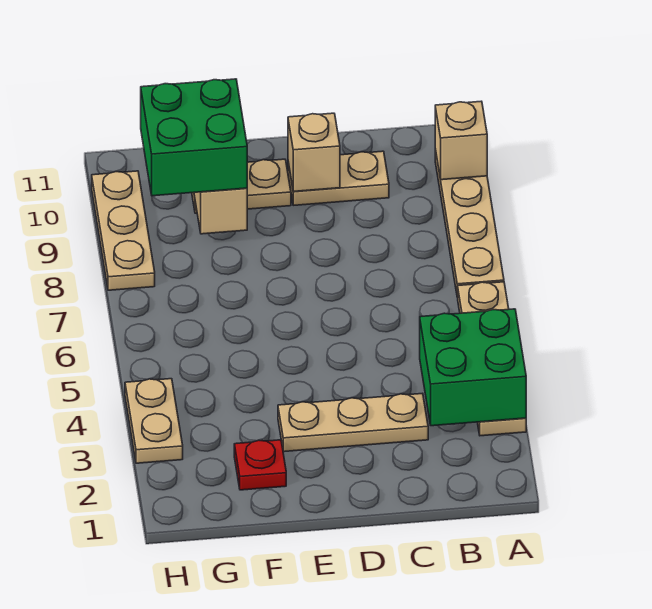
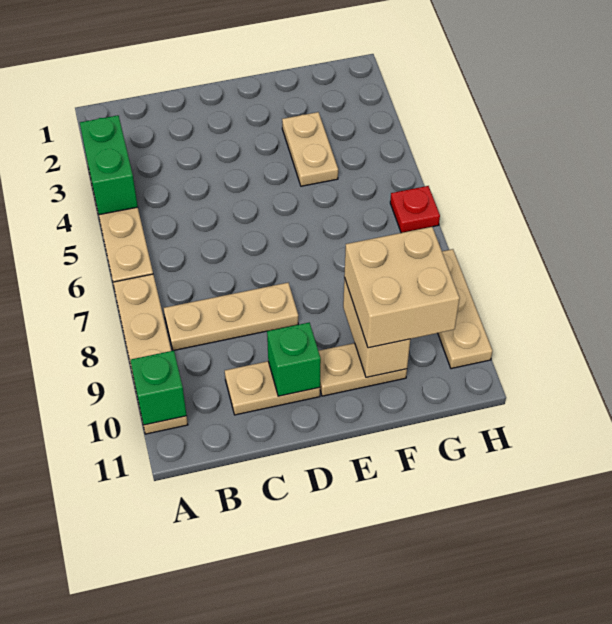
green brick A3:B4 level 2 -> green brick A3:A4 level 2
tan brick A10 level 2 -> green brick A10 level 2
tan plate C3:E3 level 1 -> tan plate B8:D8 level 1
tan brick D10 level 2 -> green brick D10 level 2
red plate F2 level 1 -> red plate H6 level 1
green brick F9:G10 level 3 -> tan brick F9:G10 level 3
tan plate H3:H4 level 1 -> tan plate F3:F4 level 1

